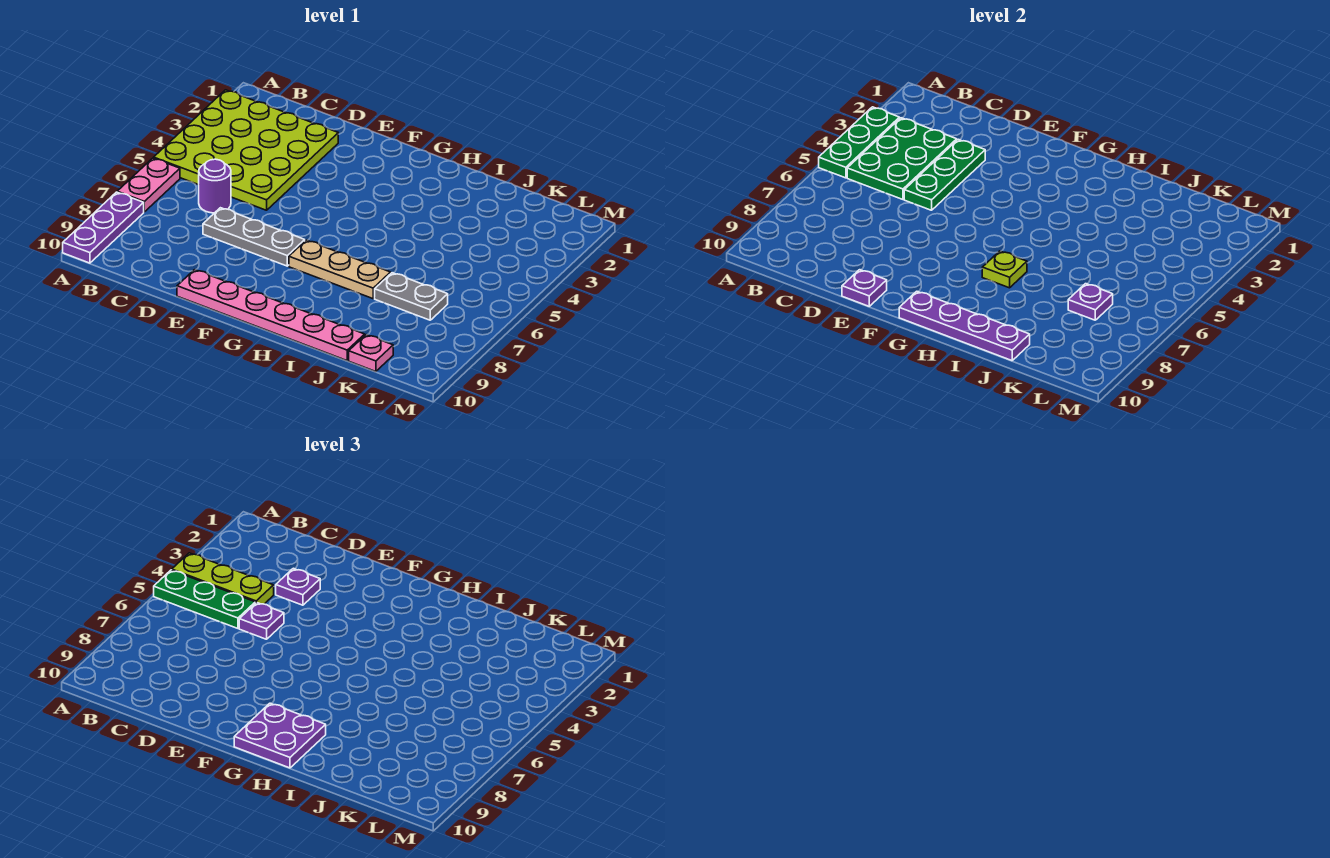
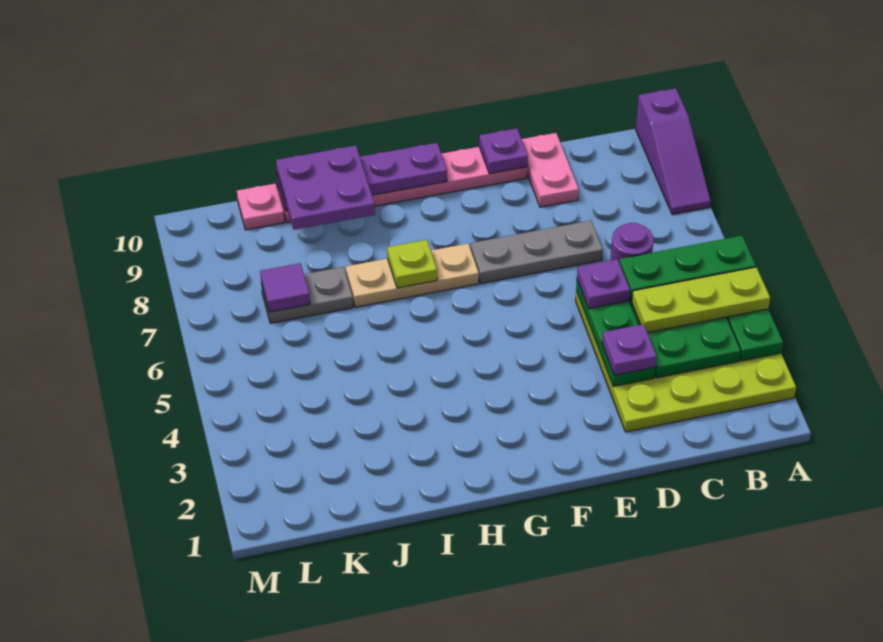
pink plate A6:A7 level 1 -> pink plate D9:D10 level 1
purple plate A8:A10 level 1 -> purple slope A8:A10 level 1 top 10
purple plate G9:H10 level 3 -> purple plate I9:J10 level 3
purple plate K7 level 2 -> purple tile K7 level 2

